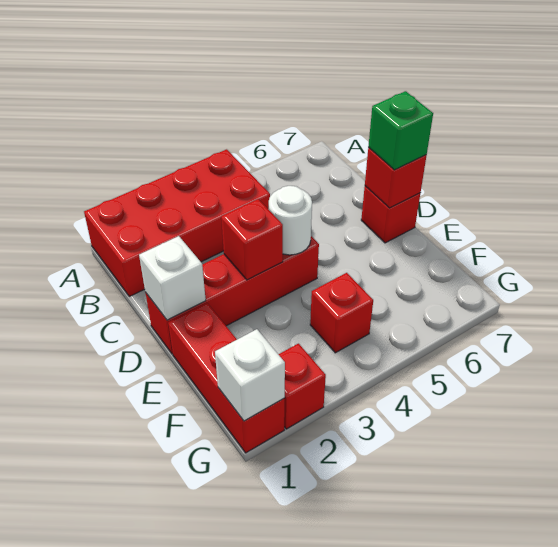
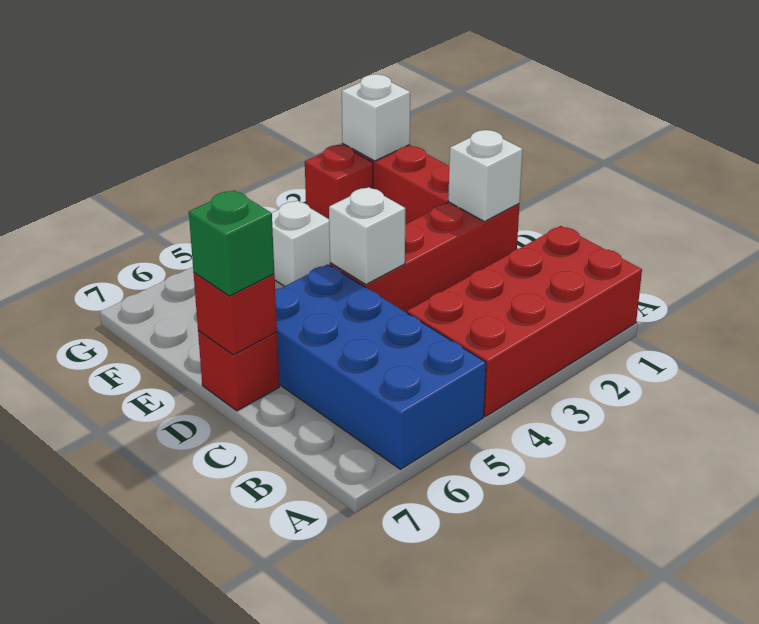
none -> blue brick A5:D6 level 1
red brick D3 level 2 -> none
white round brick D4 level 2 -> white brick D4 level 2
red brick F4 level 1 -> white brick F4 level 1

